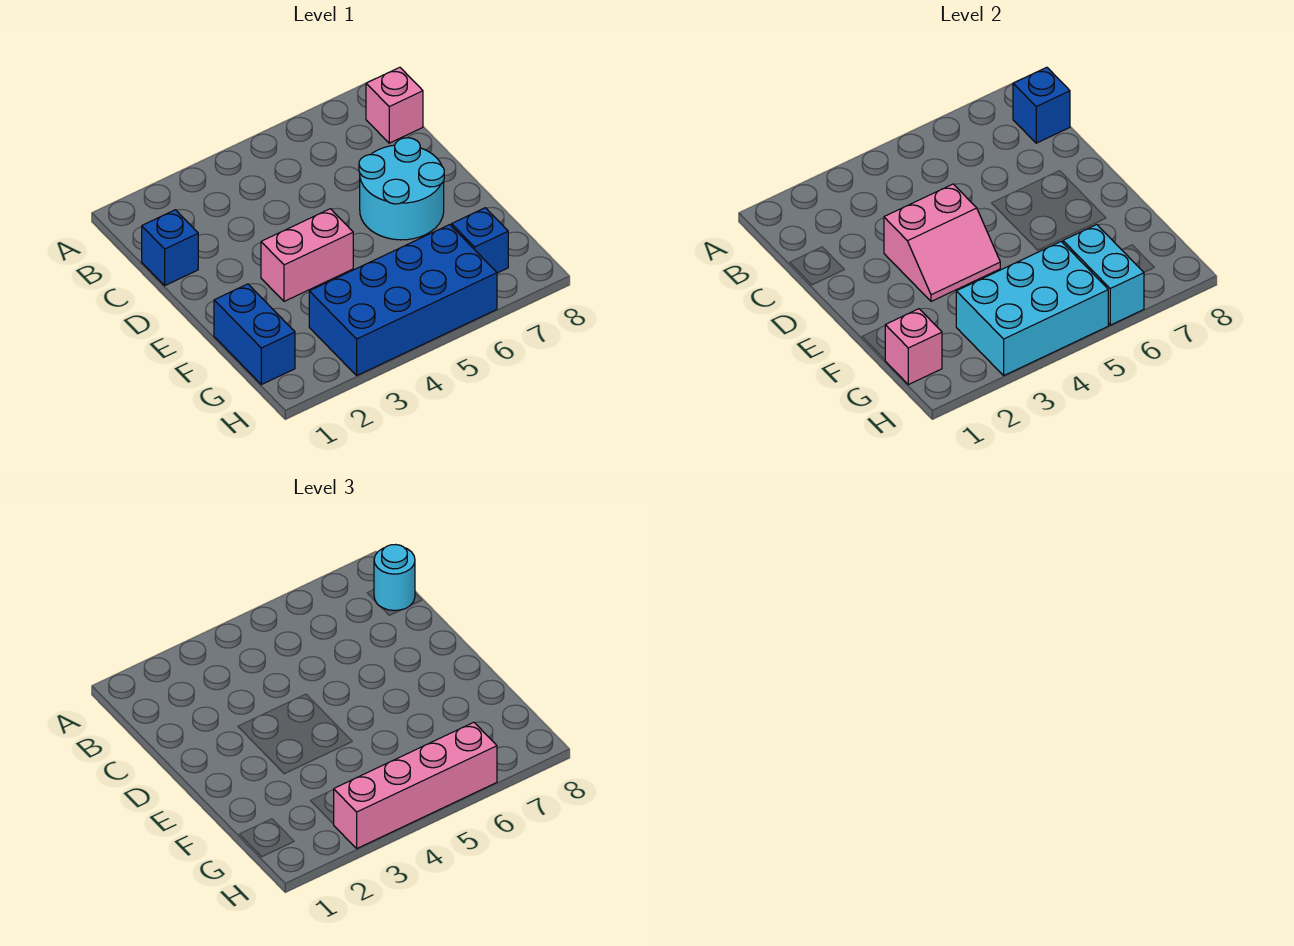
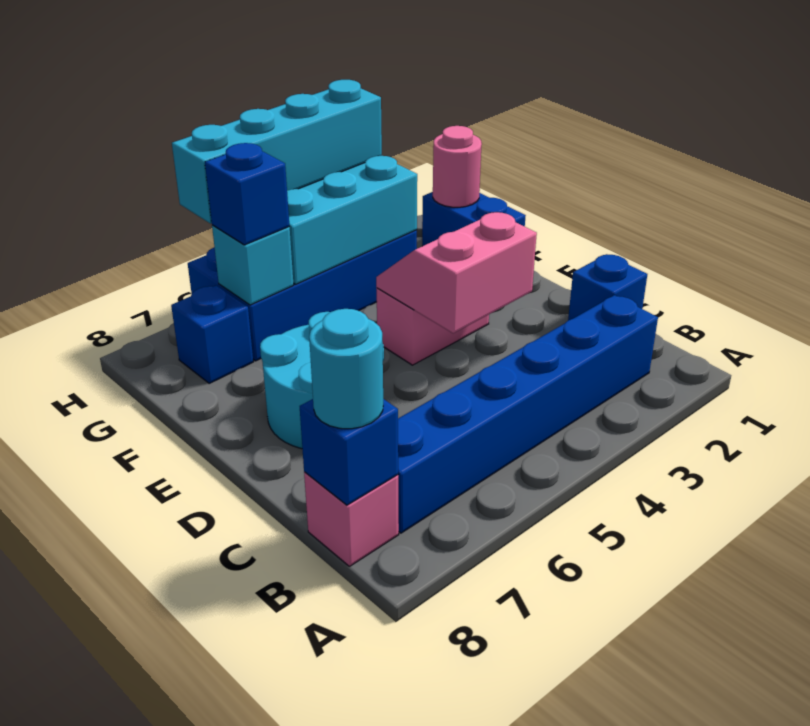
none -> blue brick B2:B7 level 1
pink brick G1 level 2 -> pink round brick G1 level 2
cyan brick G6:H6 level 2 -> cyan brick G6 level 2
none -> blue brick G6 level 3
pink brick H3:H6 level 3 -> cyan brick H3:H6 level 3

